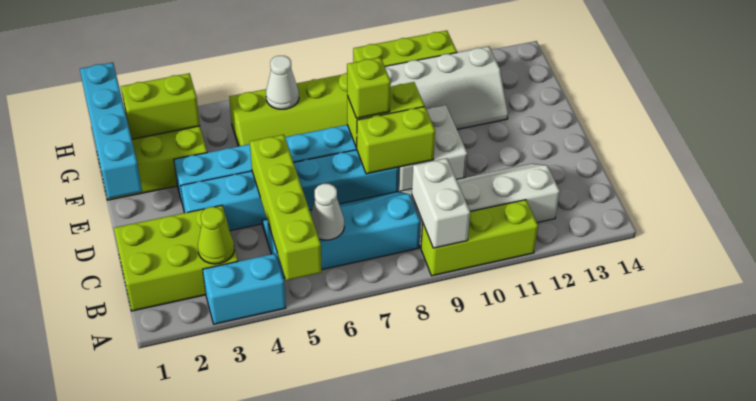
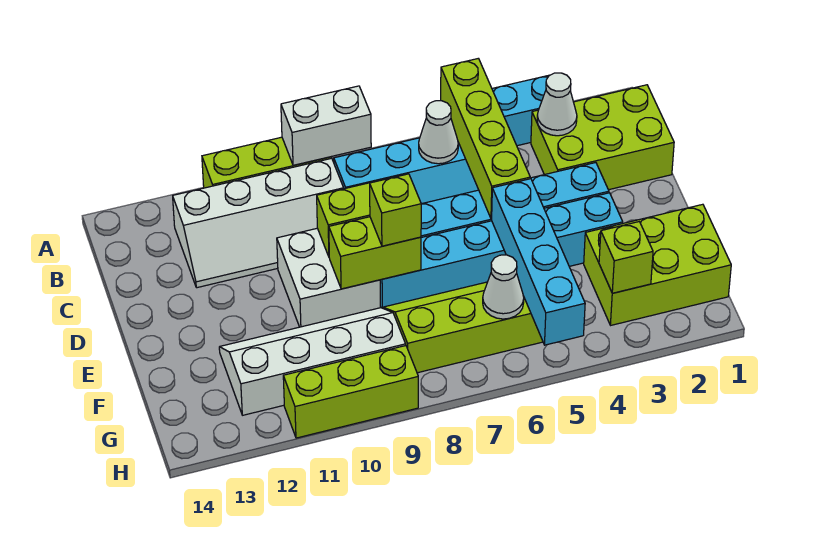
white brick A9:B9 level 2 -> white brick A8:A9 level 2
lime cone B3 level 2 -> white cone B3 level 2
cyan brick E1:H1 level 2 -> cyan brick E5:H5 level 2
lime brick G2:G3 level 2 -> lime brick G3 level 2

